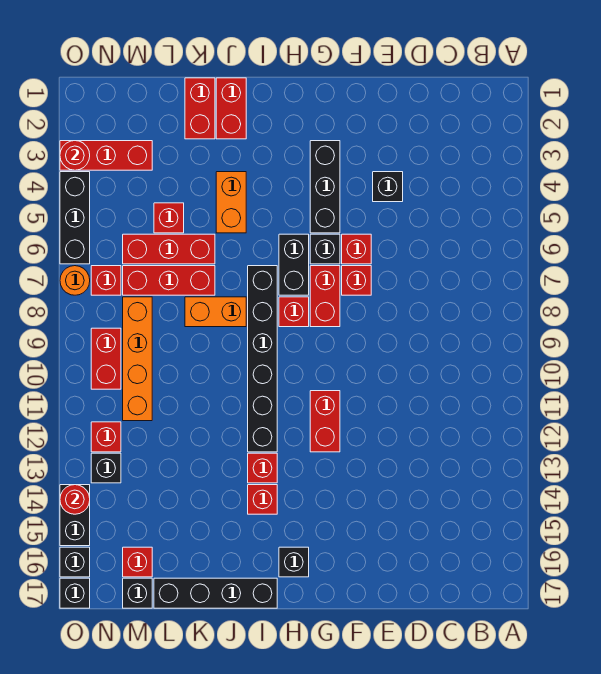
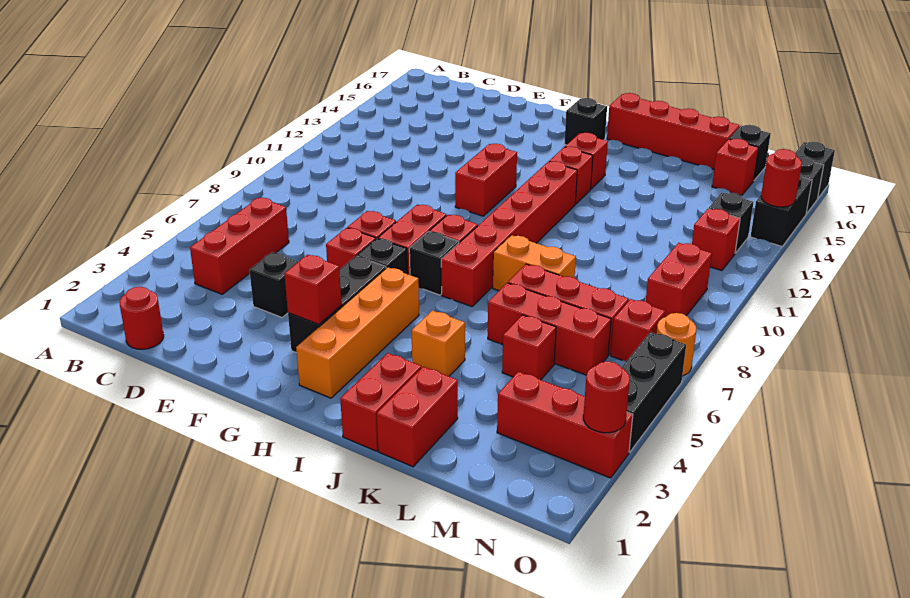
none -> red round brick C1 level 1
none -> red brick C4:C6 level 1
none -> red brick G3 level 2
black brick H6:H7 level 1 -> black brick H7 level 1
black brick I7:I12 level 1 -> red brick I7:I12 level 1
black brick I17:L17 level 1 -> red brick I17:L17 level 1
orange brick J4:J5 level 1 -> orange brick J4 level 1
orange brick M8:M11 level 1 -> orange brick H2:H5 level 1

